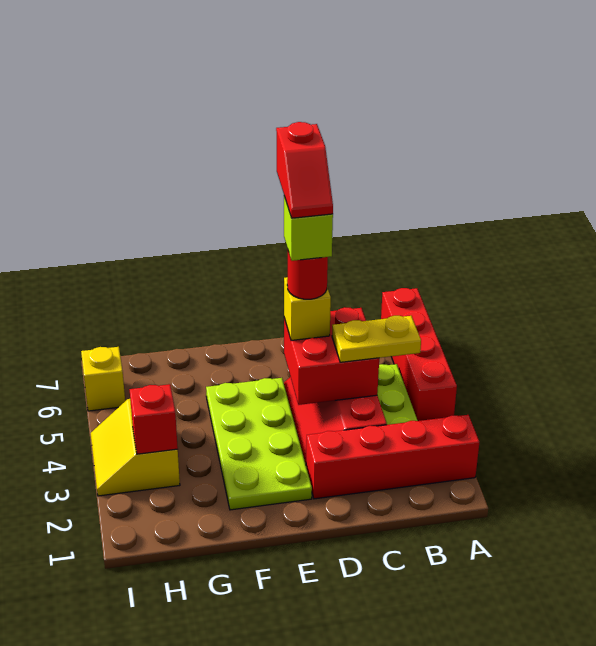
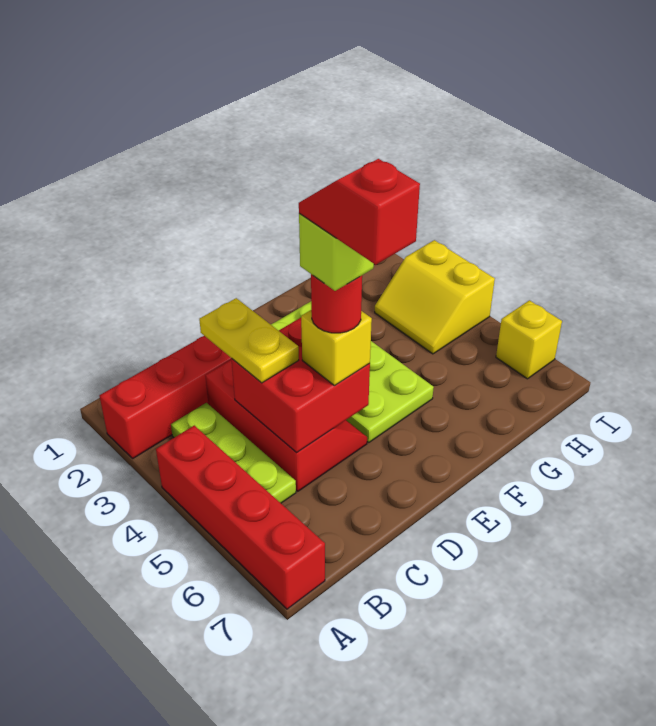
yellow plate B4:C4 level 3 -> yellow plate C3:C4 level 3
yellow slope H3:I4 level 1 top H -> yellow slope H3:I4 level 1 top I
red brick H3 level 2 -> none

